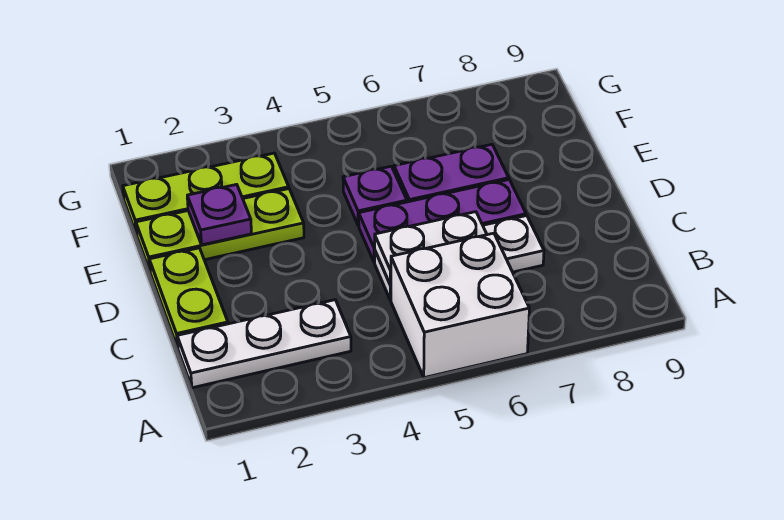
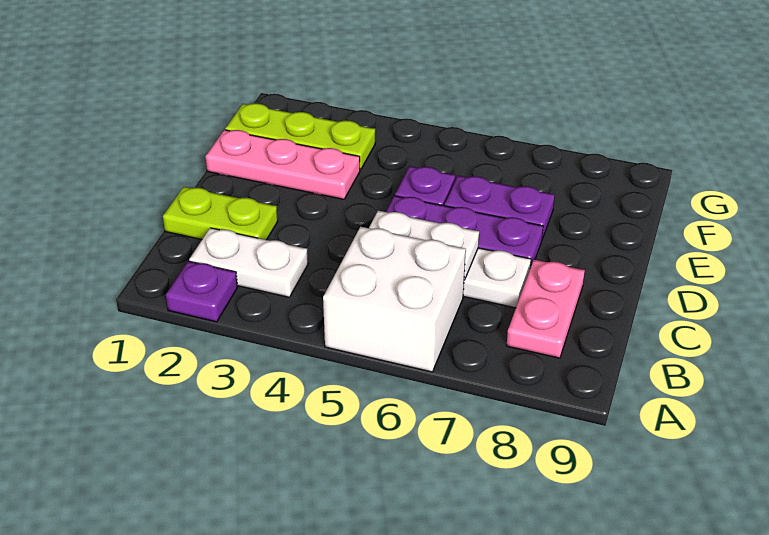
white plate B1:B3 level 1 -> white plate B2:B3 level 1
none -> pink plate B8:C8 level 1
lime plate C1:D1 level 1 -> lime plate C1:C2 level 1
lime plate E1:E3 level 1 -> pink plate E1:E3 level 1
purple plate E2 level 2 -> purple plate A2 level 1

